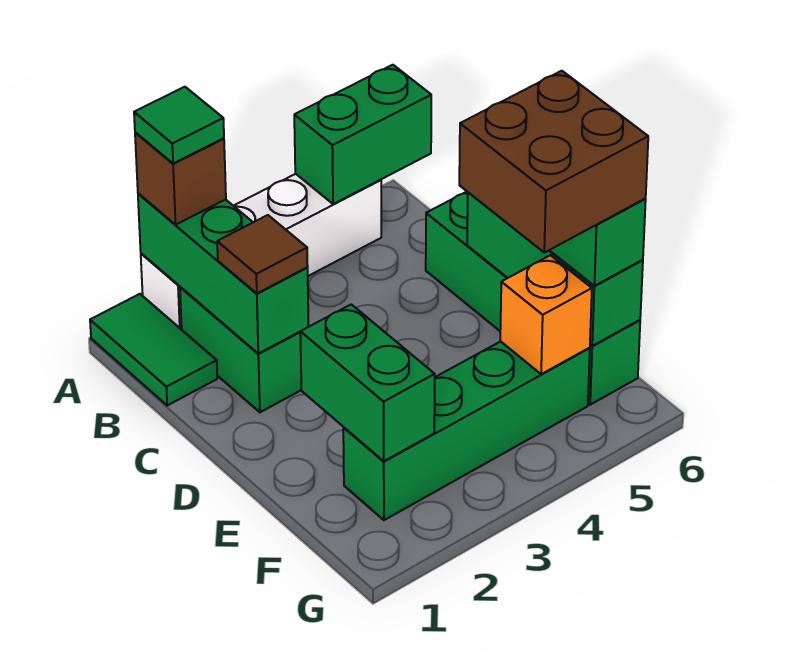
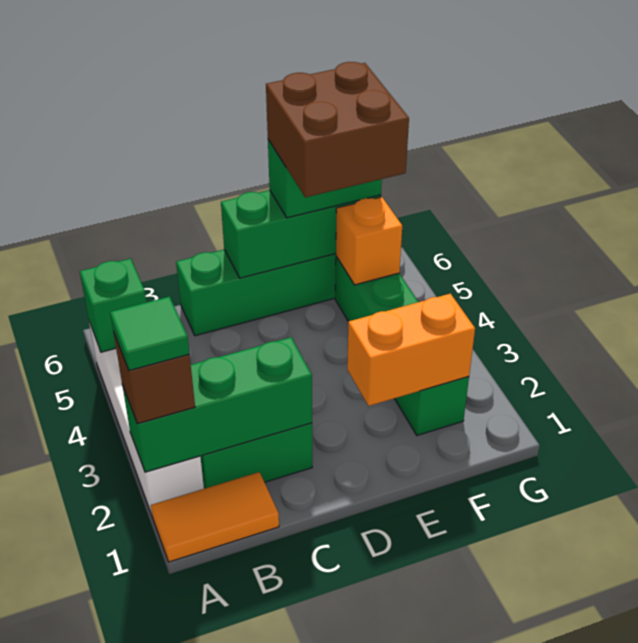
green tile A1:B1 level 1 -> orange tile A1:B1 level 1
green brick A5:A6 level 2 -> green brick A5 level 2
brown tile C2 level 3 -> none
green brick E2:F2 level 2 -> orange brick E2:F2 level 2

